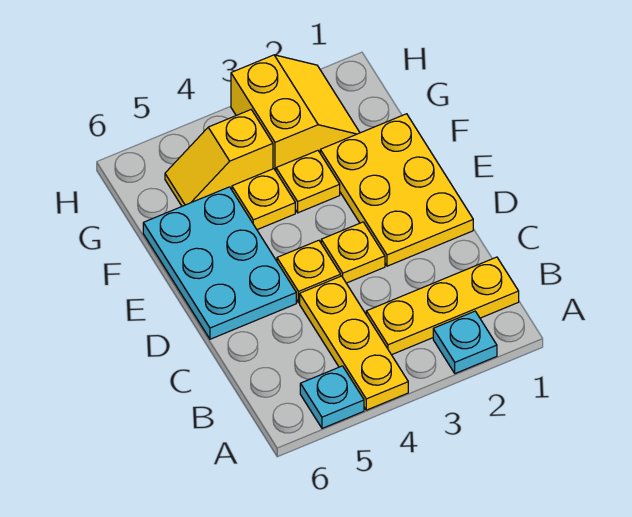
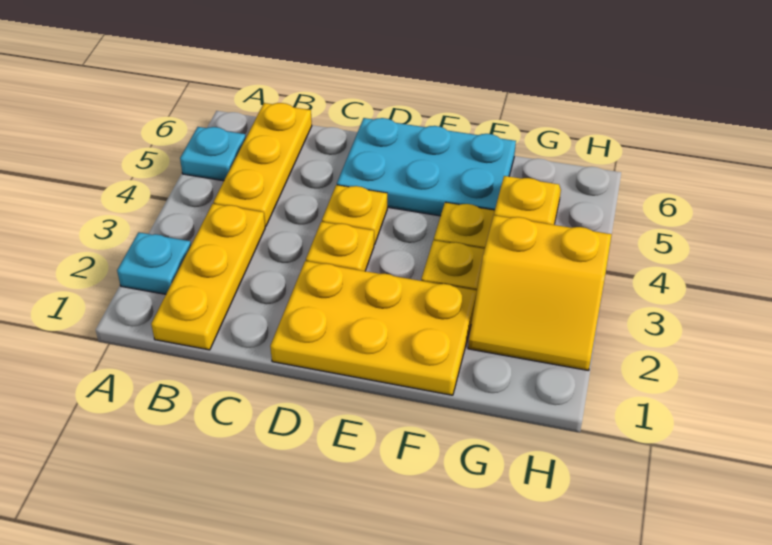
yellow plate A4:C4 level 1 -> yellow plate B4:B6 level 1

